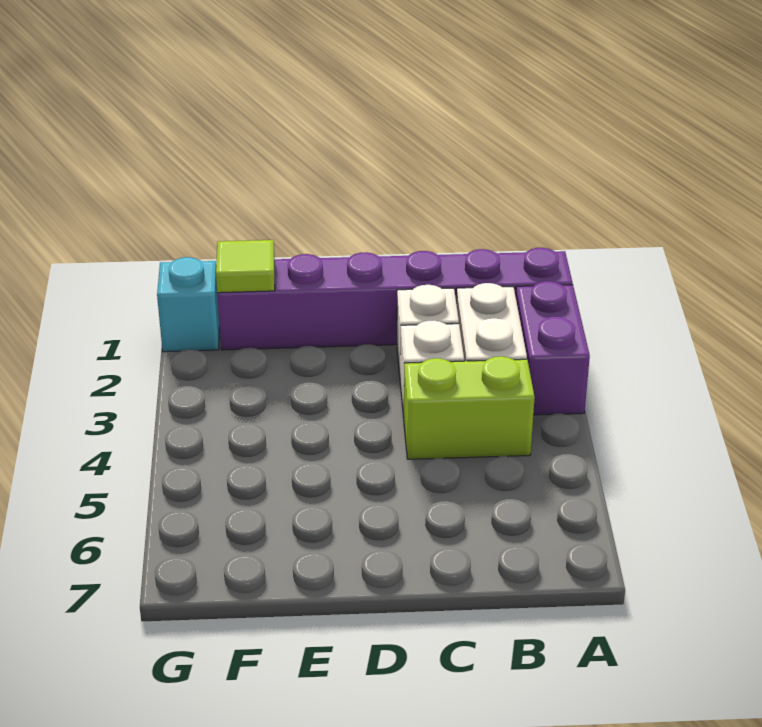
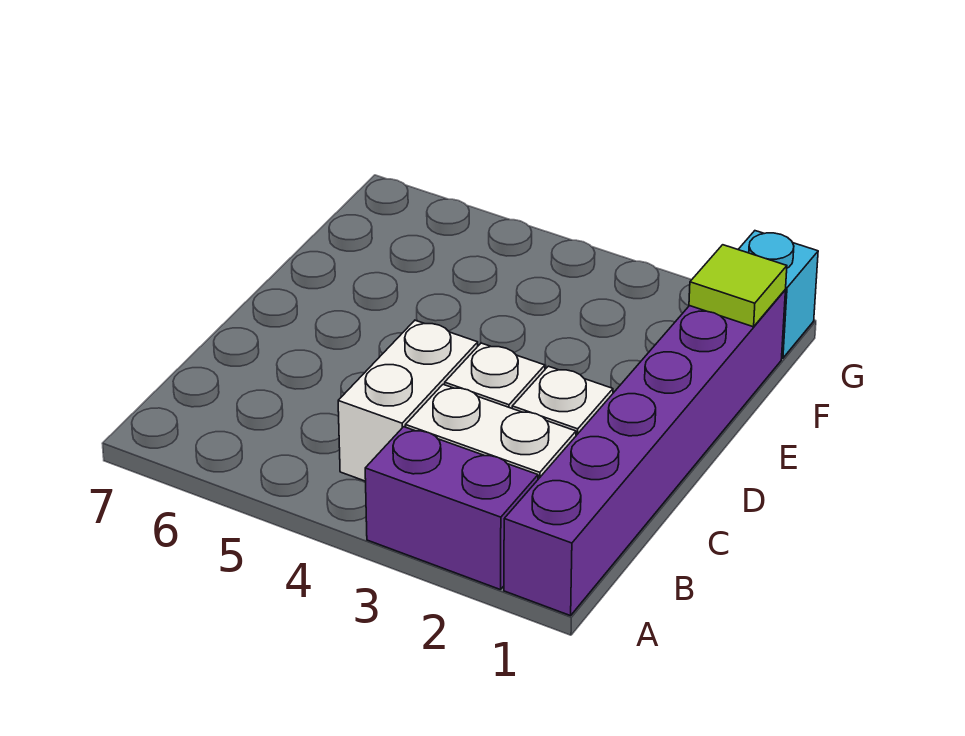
lime brick B4:C4 level 1 -> white brick B4:C4 level 1

